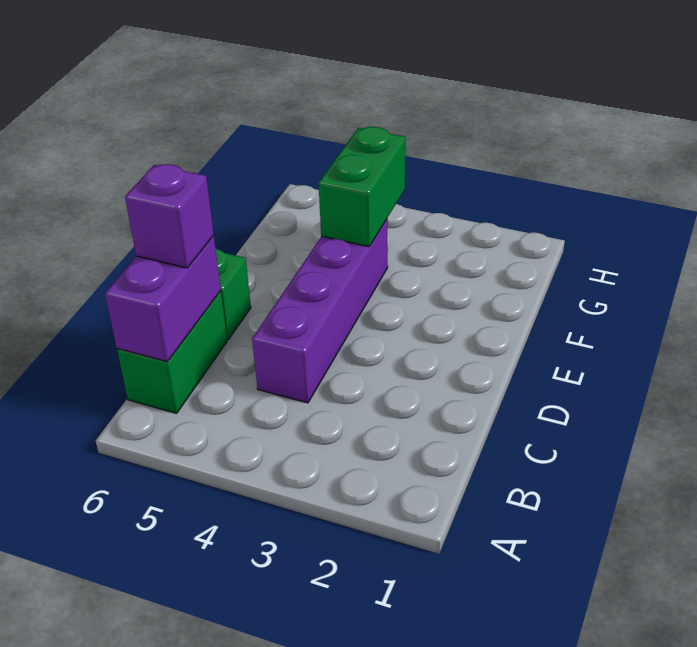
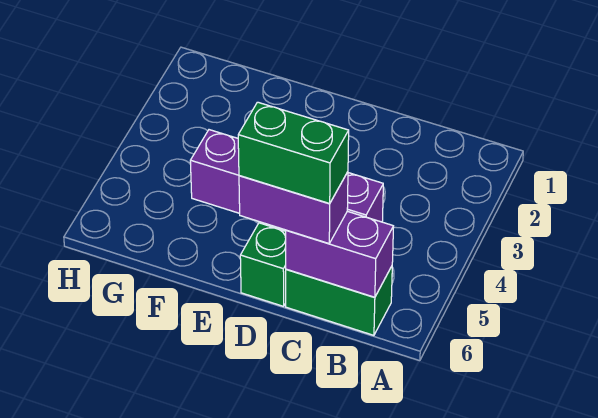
purple brick C6 level 3 -> purple brick C6:D6 level 3
green brick F4:G4 level 2 -> green brick C6:D6 level 4

